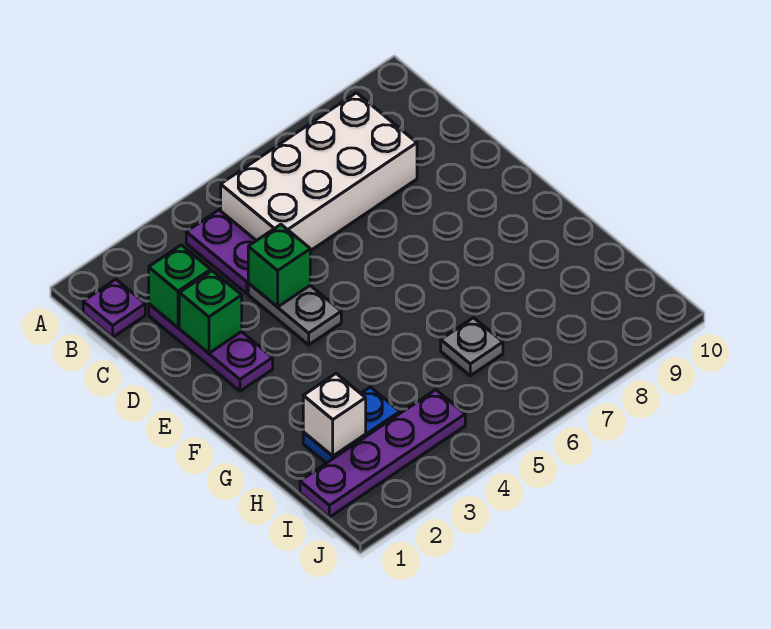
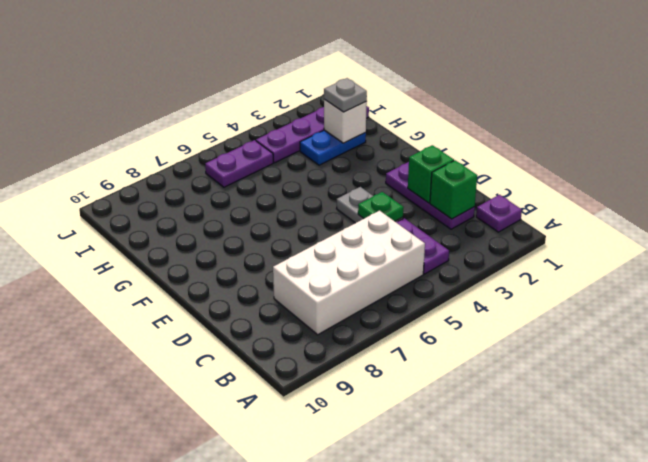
green brick D4 level 2 -> green plate D4 level 2
grey plate H6 level 1 -> grey plate H2 level 3
none -> purple plate I5:I6 level 1

